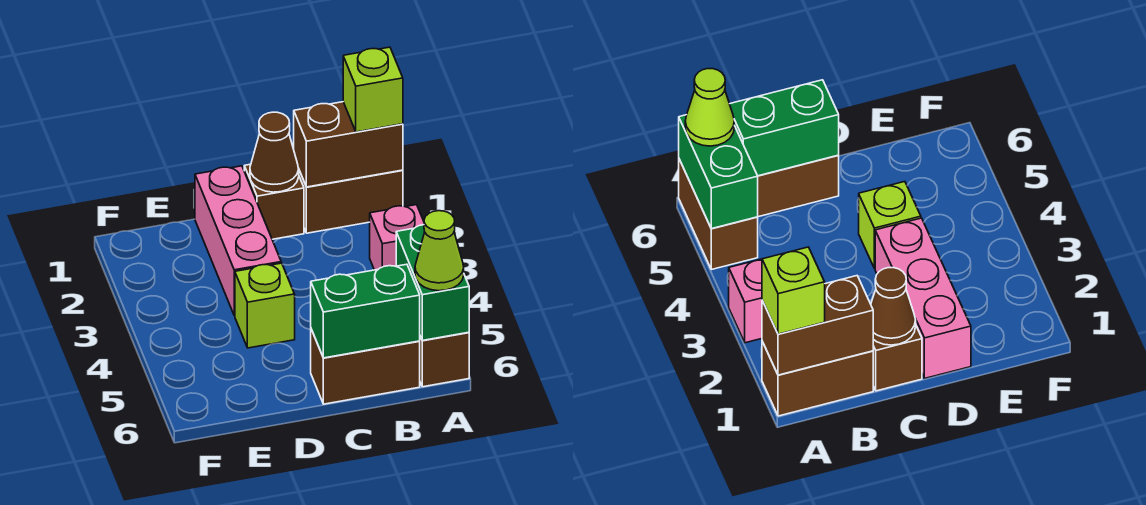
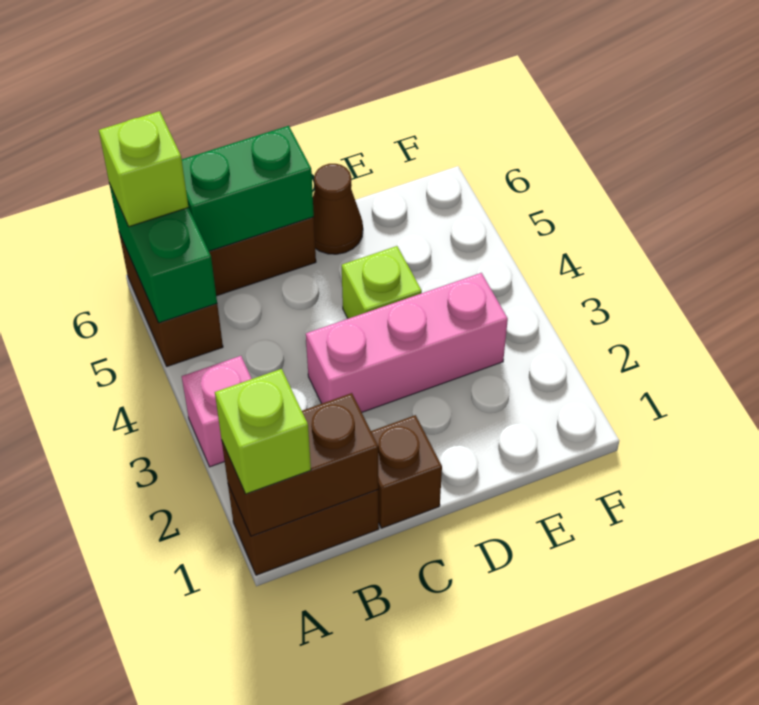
lime cone A6 level 3 -> lime brick A6 level 3
brown cone C1 level 2 -> brown cone D6 level 1
pink brick D1:D3 level 1 -> pink brick C3:E3 level 1

